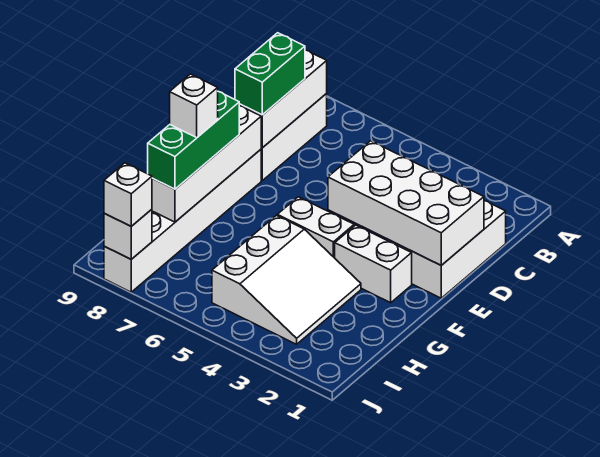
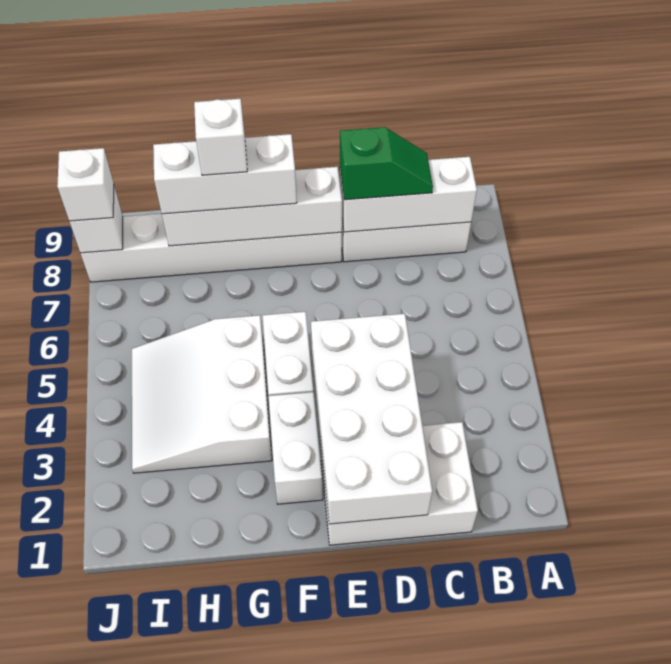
green brick C8:D8 level 3 -> green slope C8:D8 level 3 top D
green brick F8:H8 level 3 -> white brick F8:H8 level 3
white slope G3:I5 level 1 top 5 -> white slope G3:I5 level 1 top G

